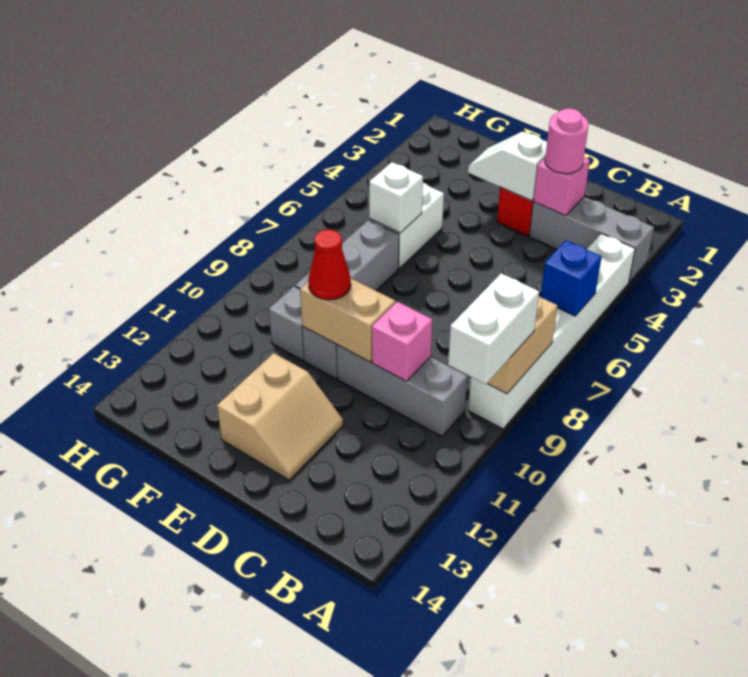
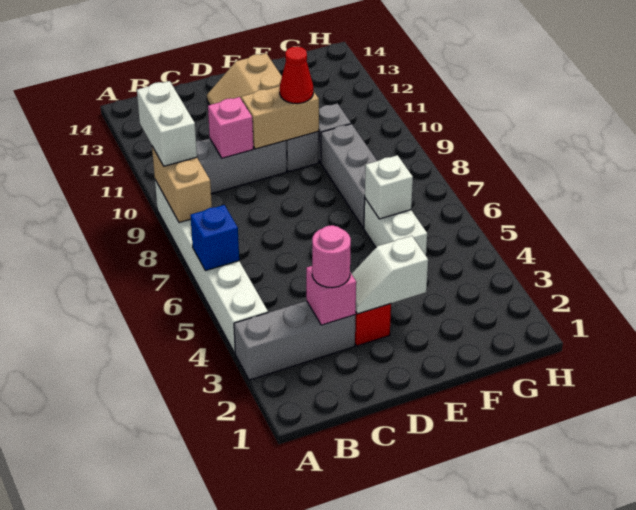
white slope D3:E3 level 2 top D -> white slope D3:E3 level 2 top E

